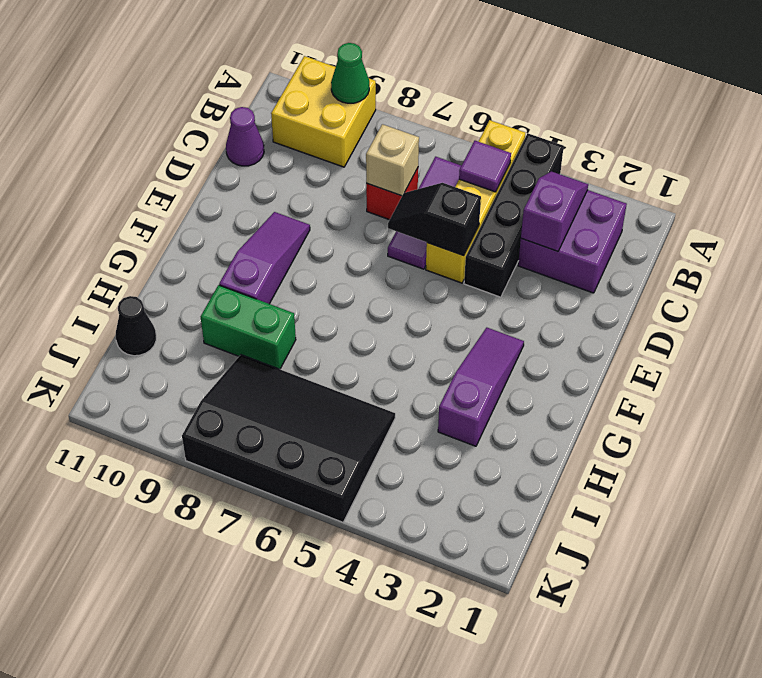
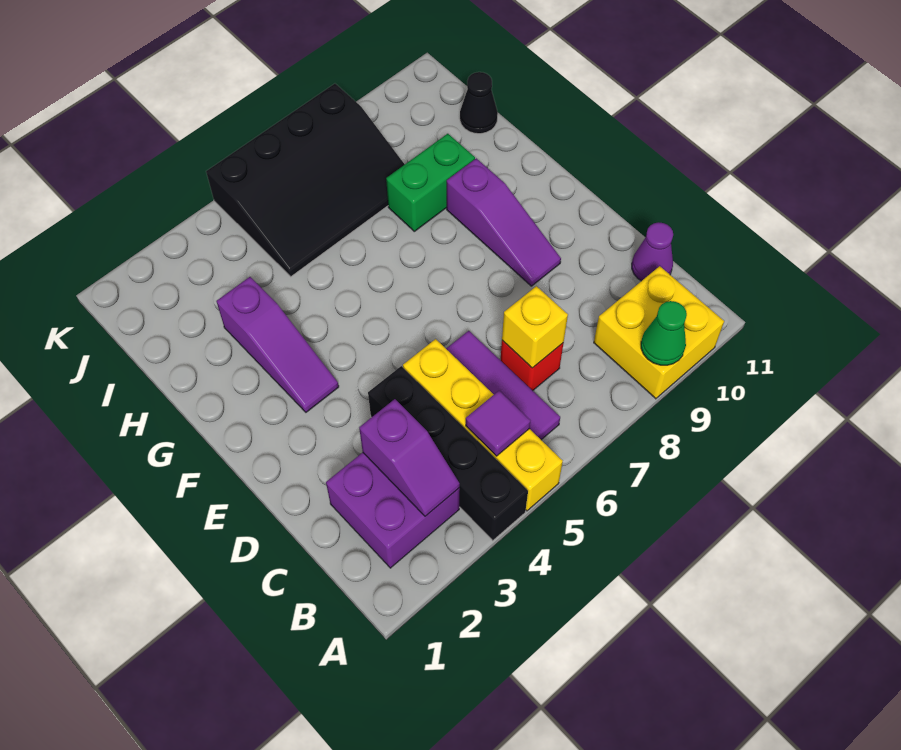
tan brick C7 level 2 -> yellow brick C7 level 2
black slope D5:D6 level 2 top 5 -> none

